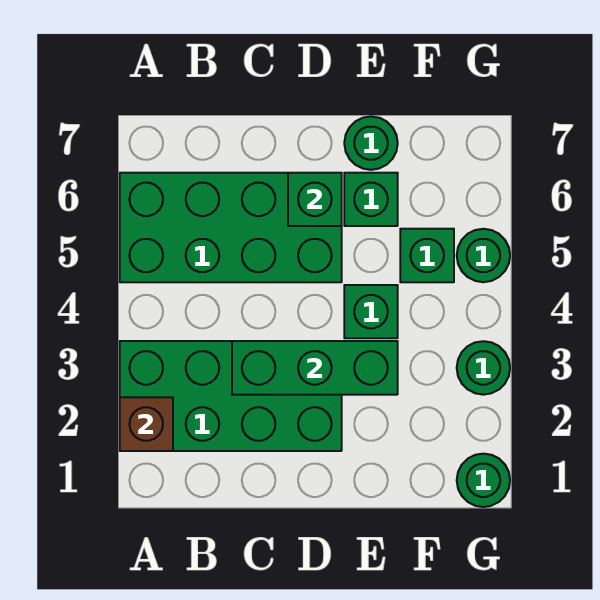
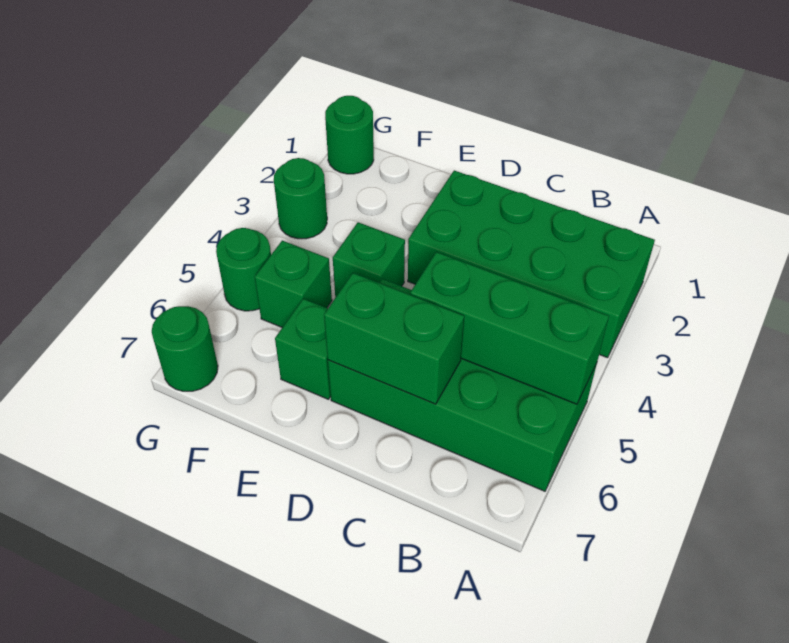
brown brick A2 level 2 -> none
green brick C3:E3 level 2 -> green brick A5:C5 level 2
green brick D6 level 2 -> green brick C6:D6 level 2
green round brick E7 level 1 -> green round brick G7 level 1

